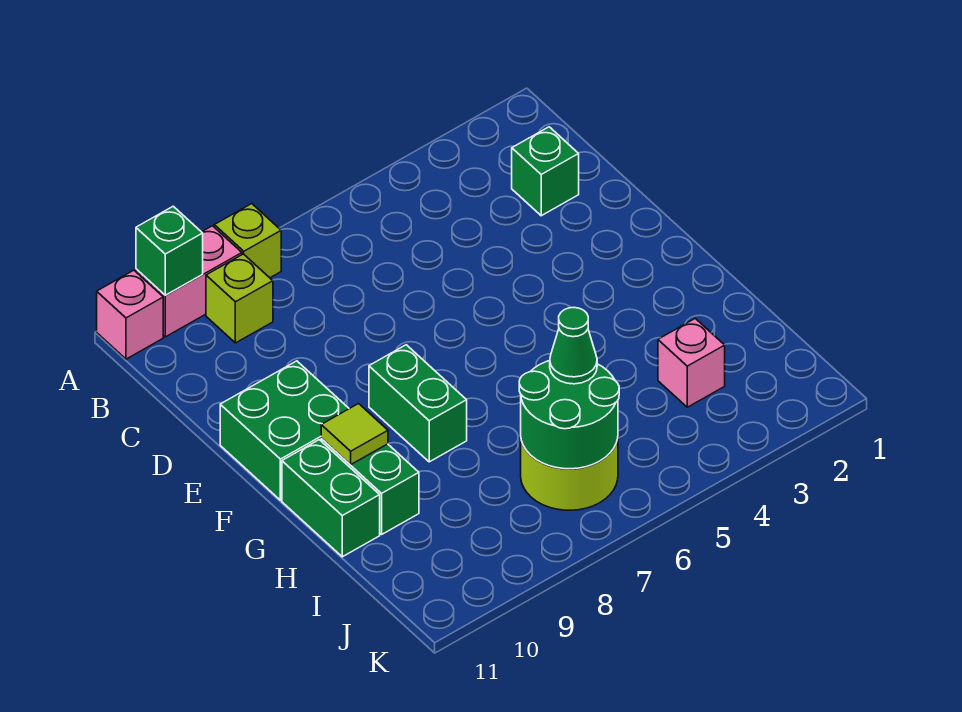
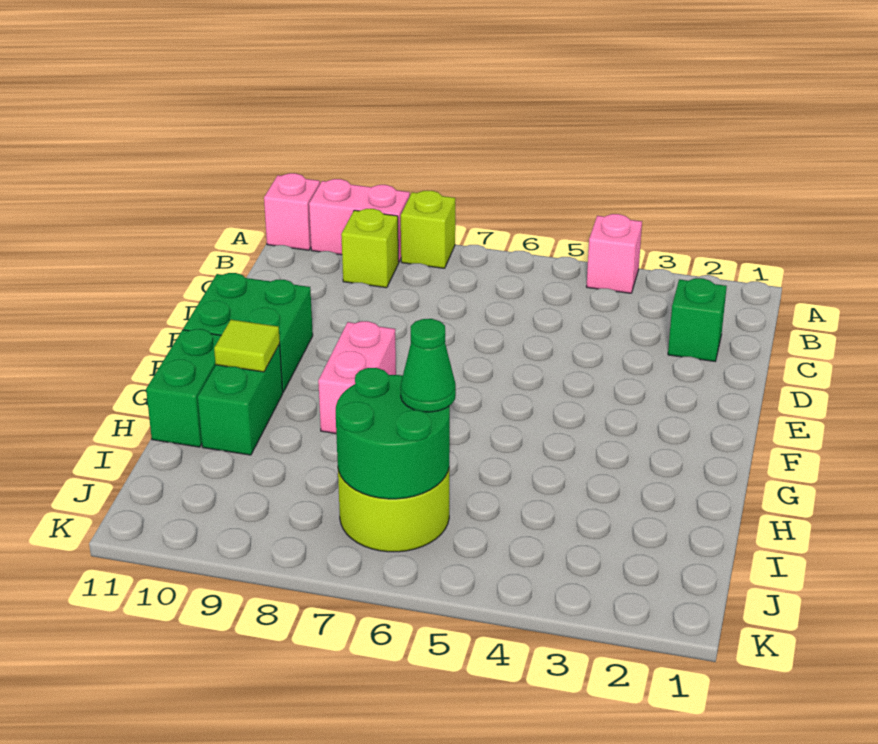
green brick A10 level 2 -> none
green brick F8:G8 level 1 -> pink brick F8:G8 level 1
pink brick I3 level 1 -> pink brick A4 level 1

